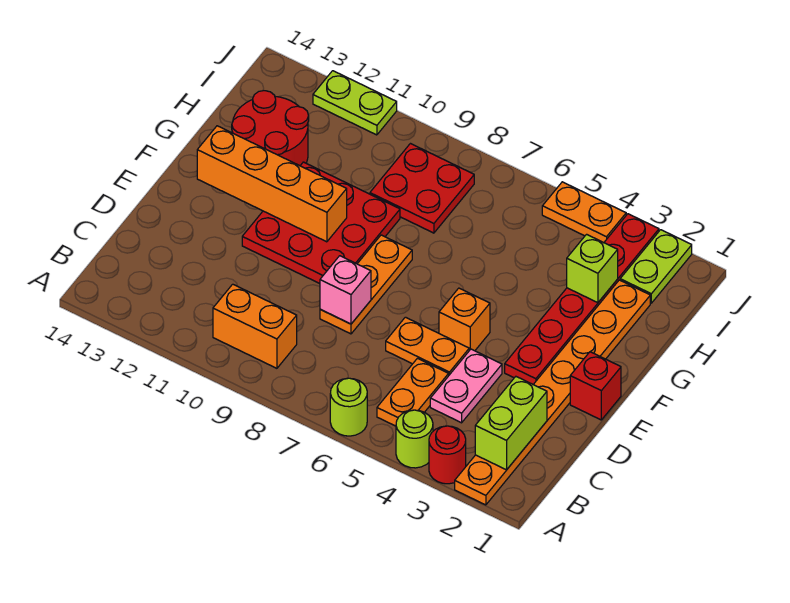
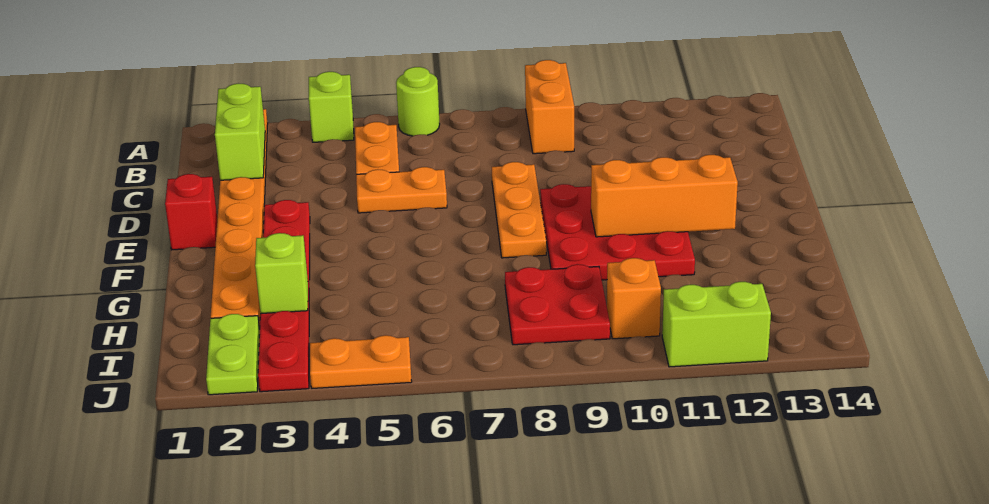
red round brick A3 level 1 -> none
lime round brick A4 level 1 -> lime brick A4 level 1
orange brick B9:B10 level 1 -> orange brick A9:B9 level 1
pink plate C4:D4 level 1 -> none
pink brick D8 level 2 -> none
orange brick E5 level 1 -> orange brick I10 level 1
orange brick F10:F13 level 2 -> orange brick F10:F12 level 2
red round brick G12:H13 level 1 -> none
lime plate J11:J12 level 1 -> lime brick J11:J12 level 1

